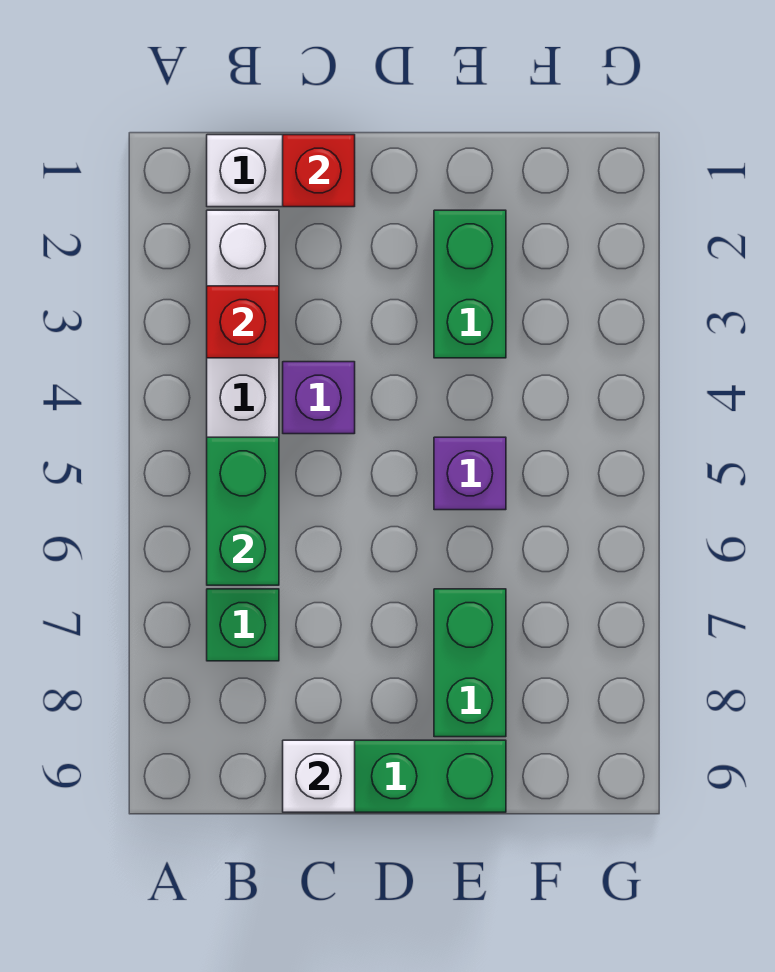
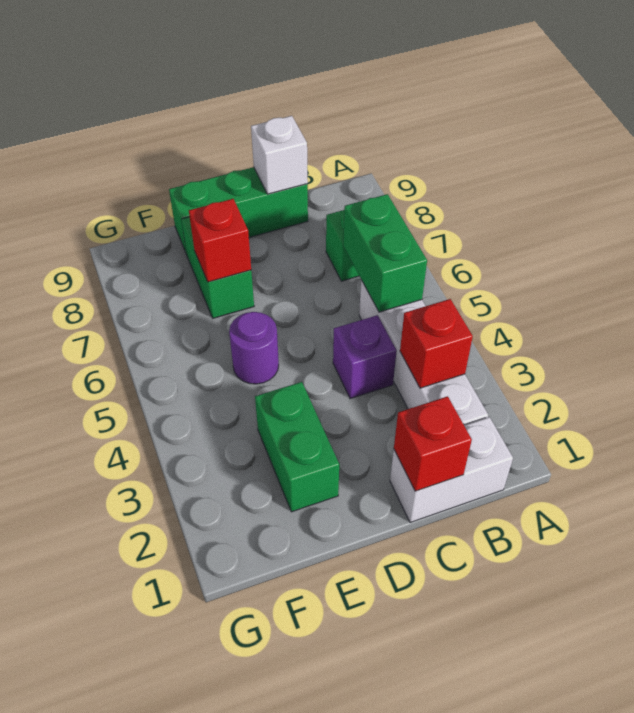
purple brick E5 level 1 -> purple round brick E5 level 1
none -> red brick E7 level 2

